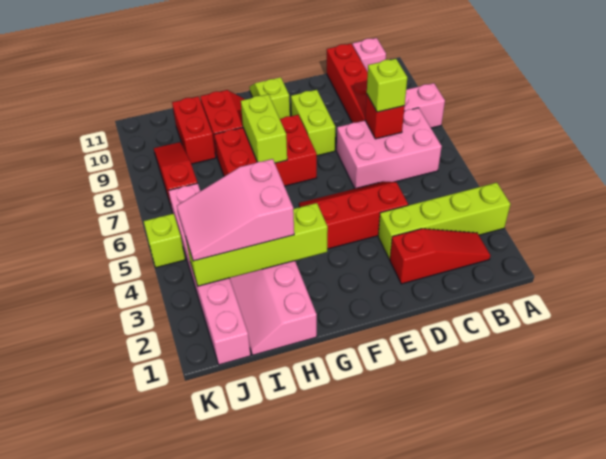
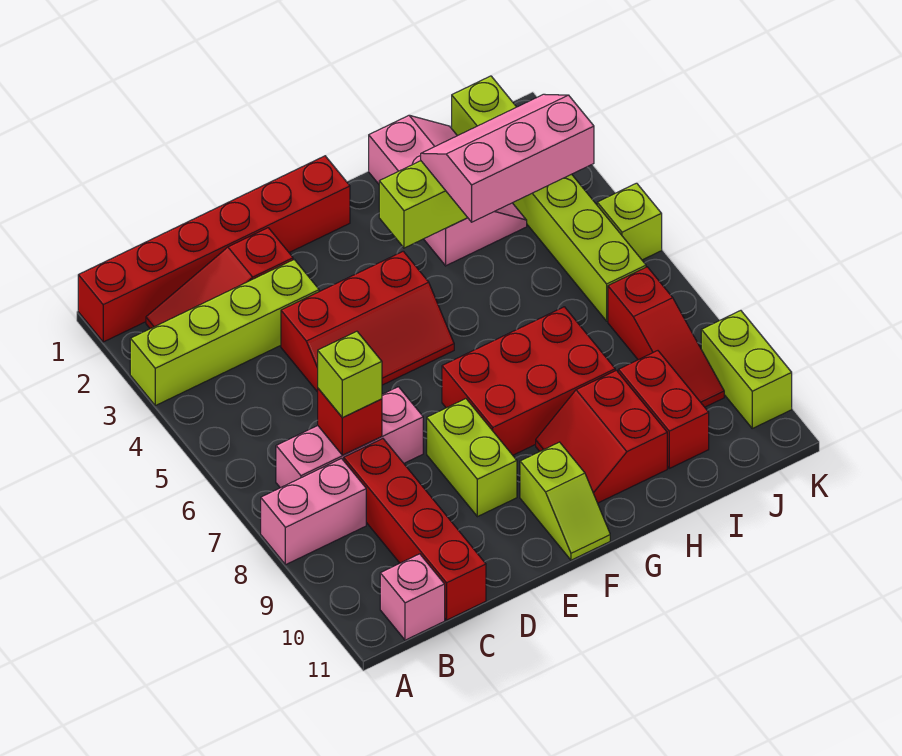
none -> red brick A1:F1 level 1
pink brick B6:D7 level 1 -> pink brick B7:D7 level 1
lime brick G7:G8 level 2 -> lime brick K9:K10 level 1
pink slope H3:J4 level 3 top H -> pink slope H3:J4 level 3 top 4
pink brick J1:J6 level 1 -> lime brick J1:J6 level 1

